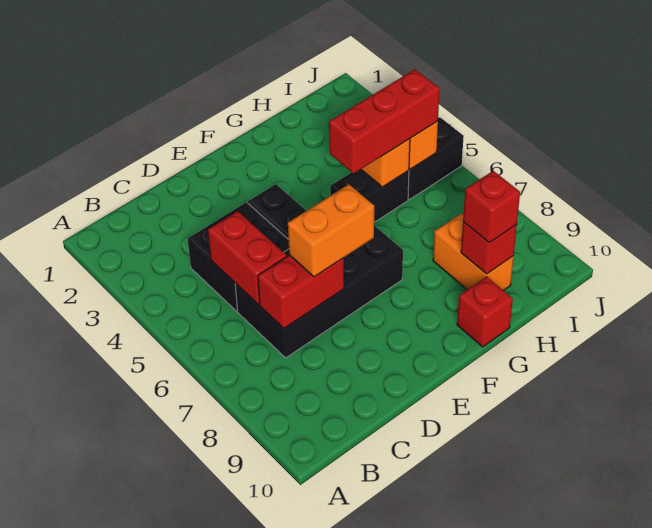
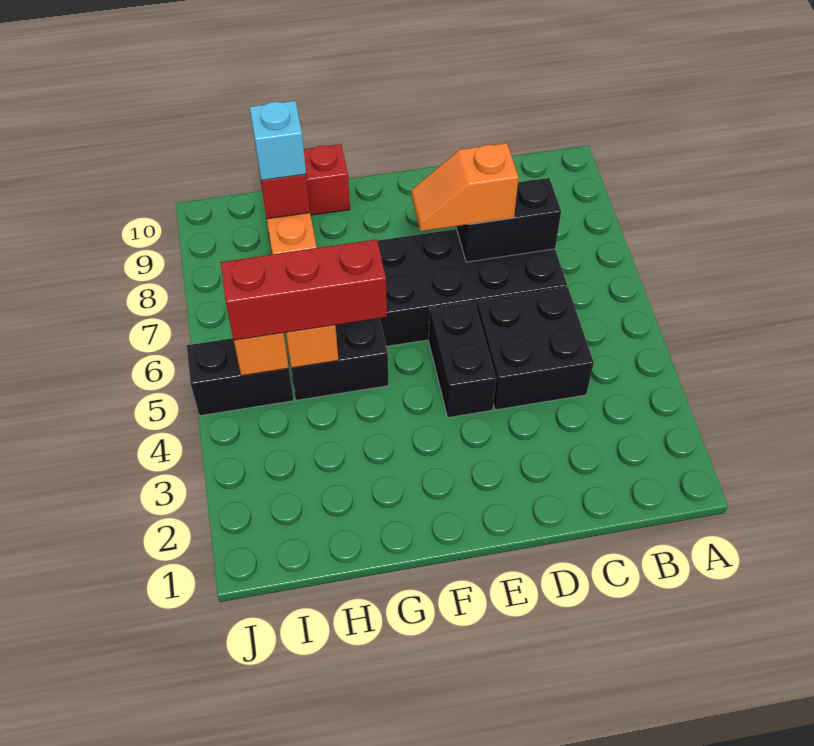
red brick C5:C6 level 2 -> none
red brick C7:D7 level 2 -> black brick C7:D7 level 2
orange brick D7:E7 level 3 -> orange slope D7:E7 level 3 top D
red brick H9 level 3 -> cyan brick H9 level 3

